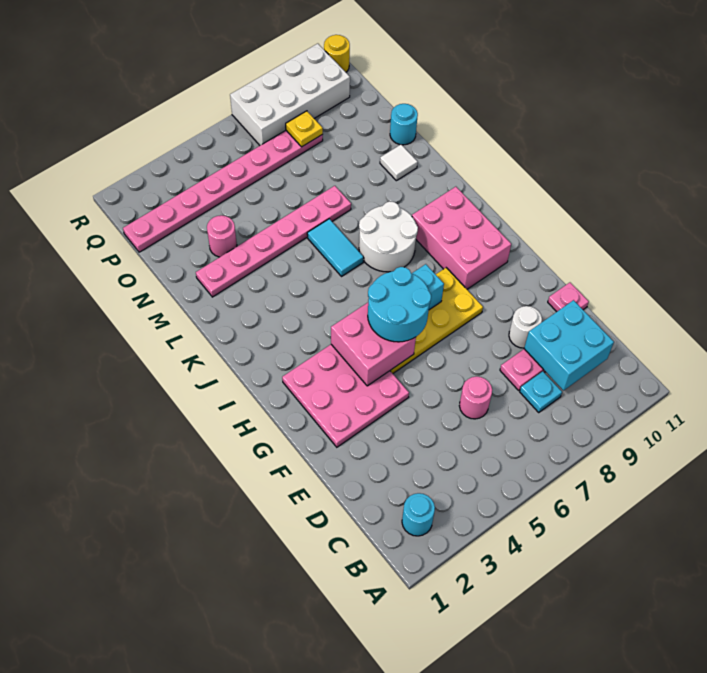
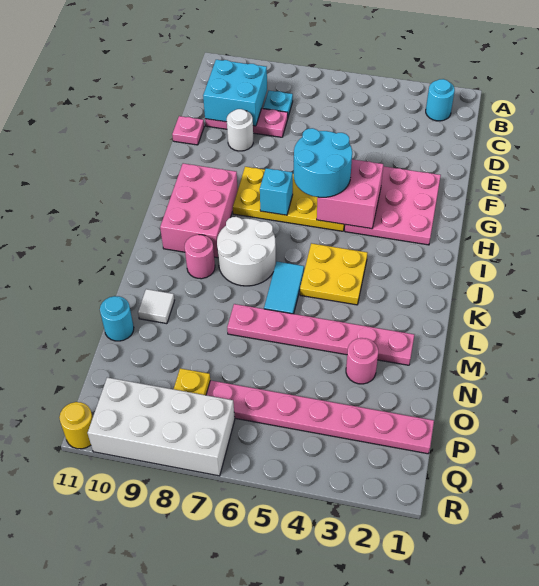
pink round brick D6 level 1 -> pink round brick K9 level 1
none -> yellow plate J4:K5 level 1

